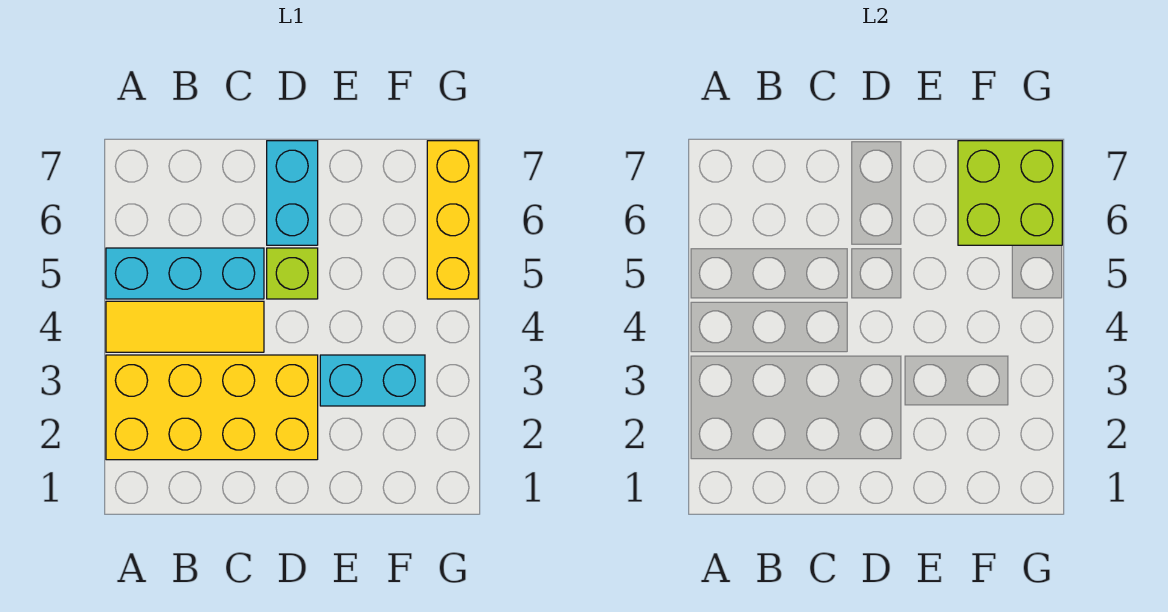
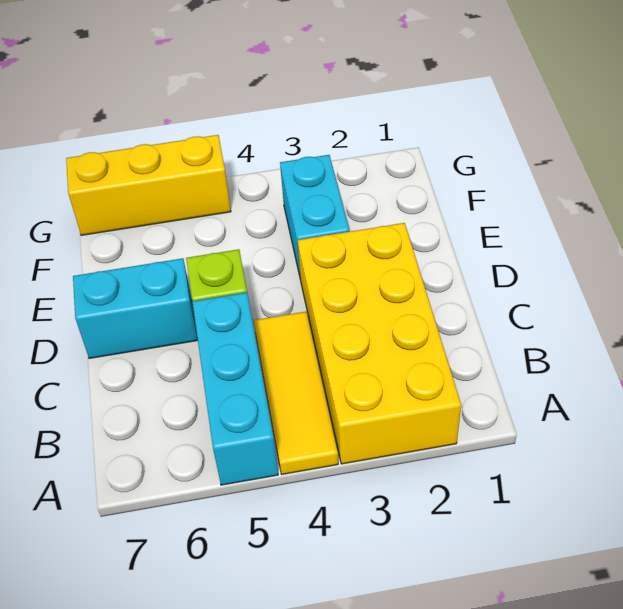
lime brick F6:G7 level 2 -> none

